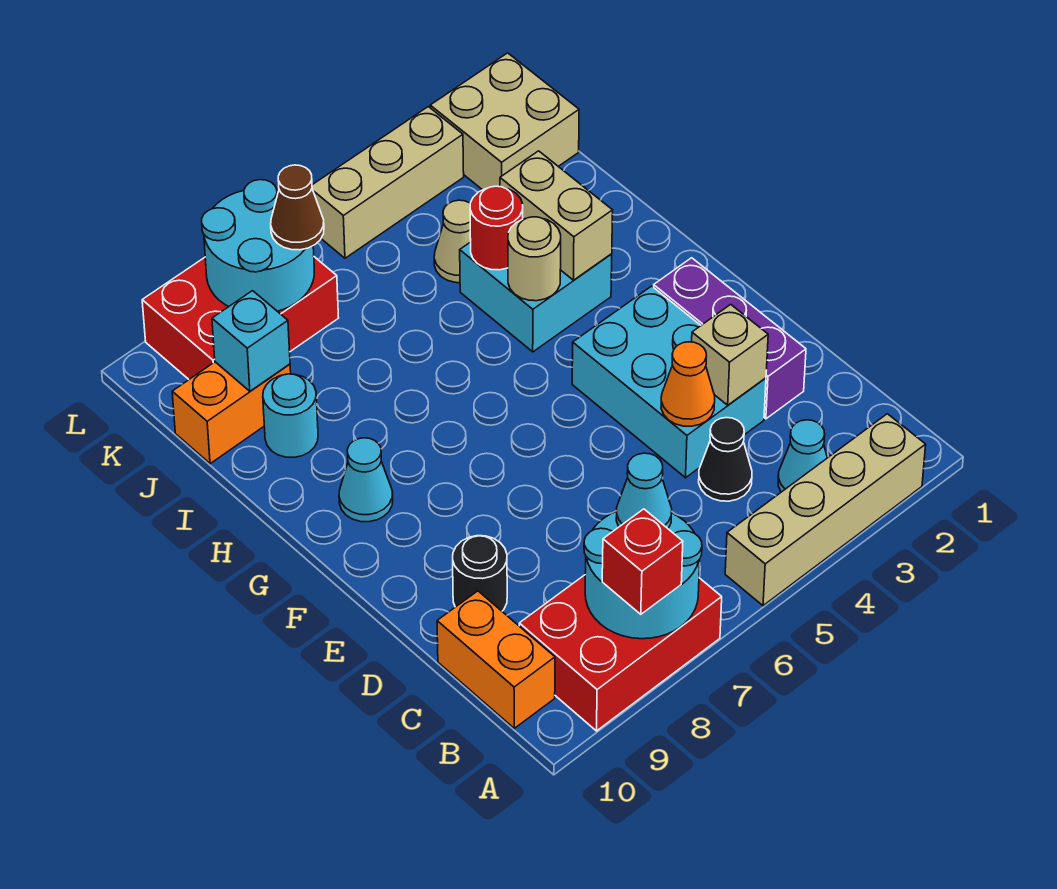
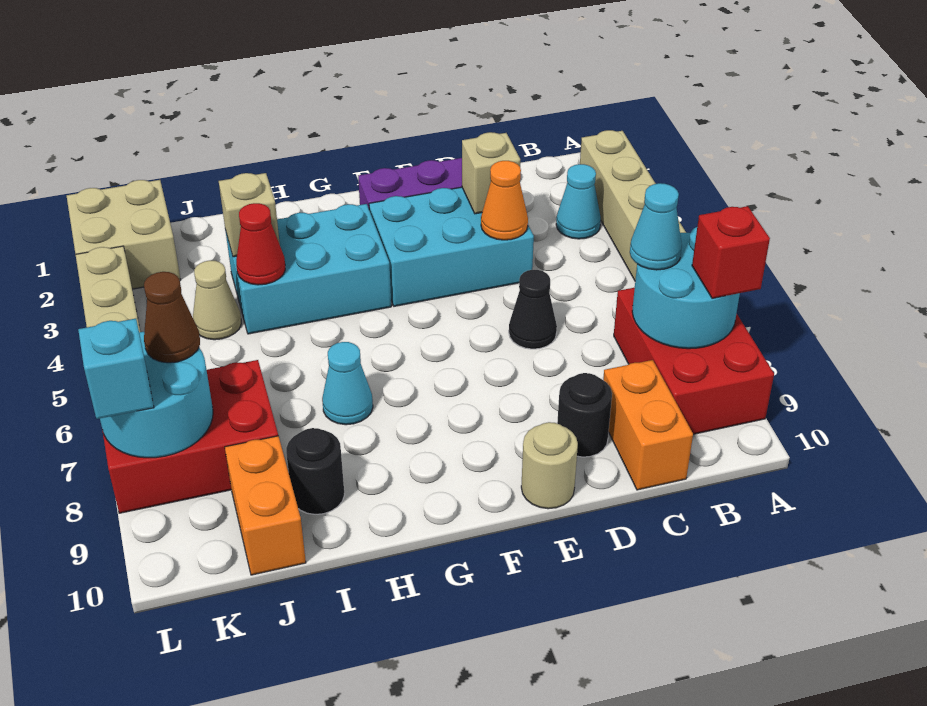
orange brick B10:C10 level 1 -> orange brick C9:C10 level 1
black cone C4 level 1 -> black cone D6 level 1
cyan cone G9 level 1 -> cyan cone H7 level 1
cyan brick H3:I4 level 1 -> cyan brick G3:I4 level 1
tan brick H3:I3 level 2 -> tan brick I3 level 2
tan round brick H4 level 2 -> tan round brick E10 level 1
red round brick I4 level 2 -> red cone I4 level 2
cyan round brick I9 level 1 -> black round brick I9 level 1
cyan brick J9 level 2 -> cyan brick L8 level 3
red brick K7:L9 level 1 -> red brick J7:L8 level 1

